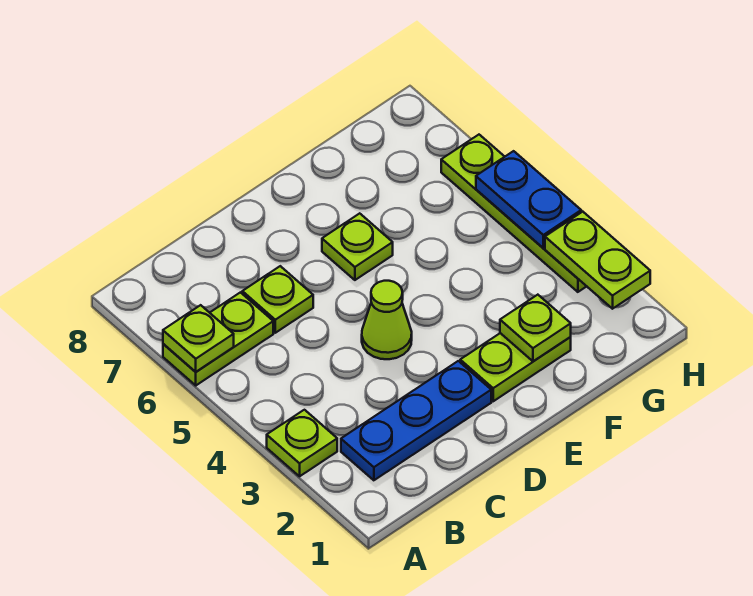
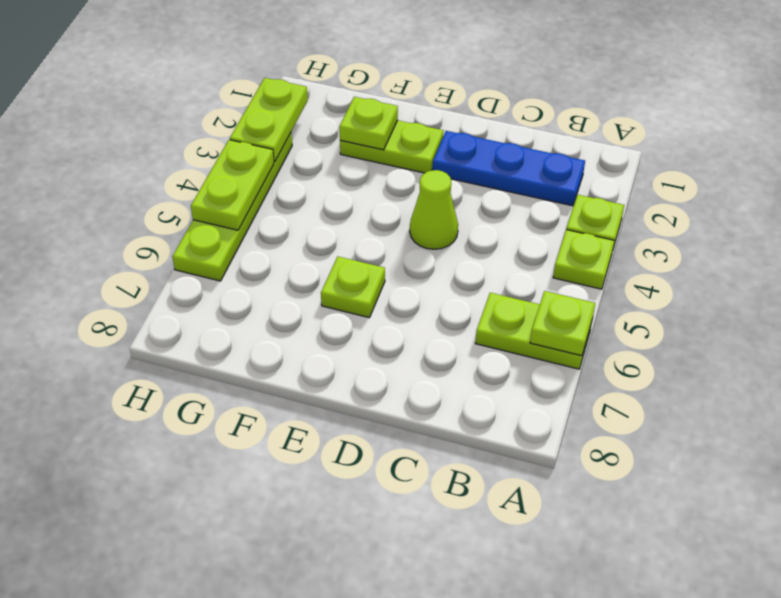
lime plate C6 level 1 -> lime plate A4 level 1
blue plate H4:H5 level 2 -> lime plate H4:H5 level 2

